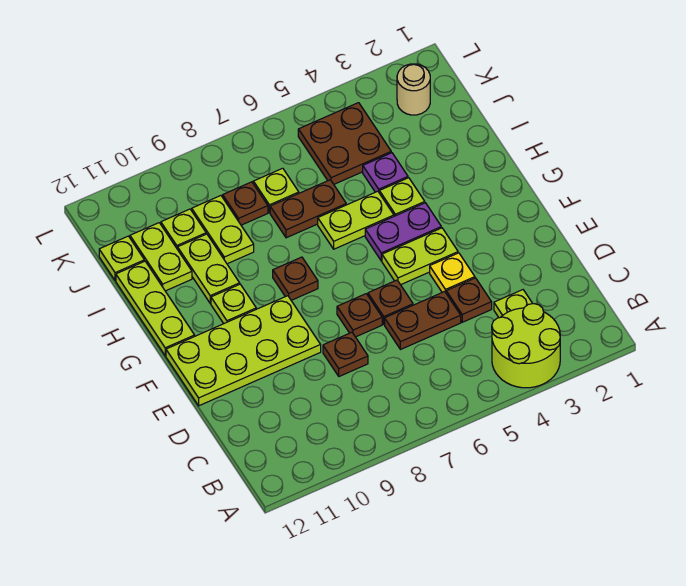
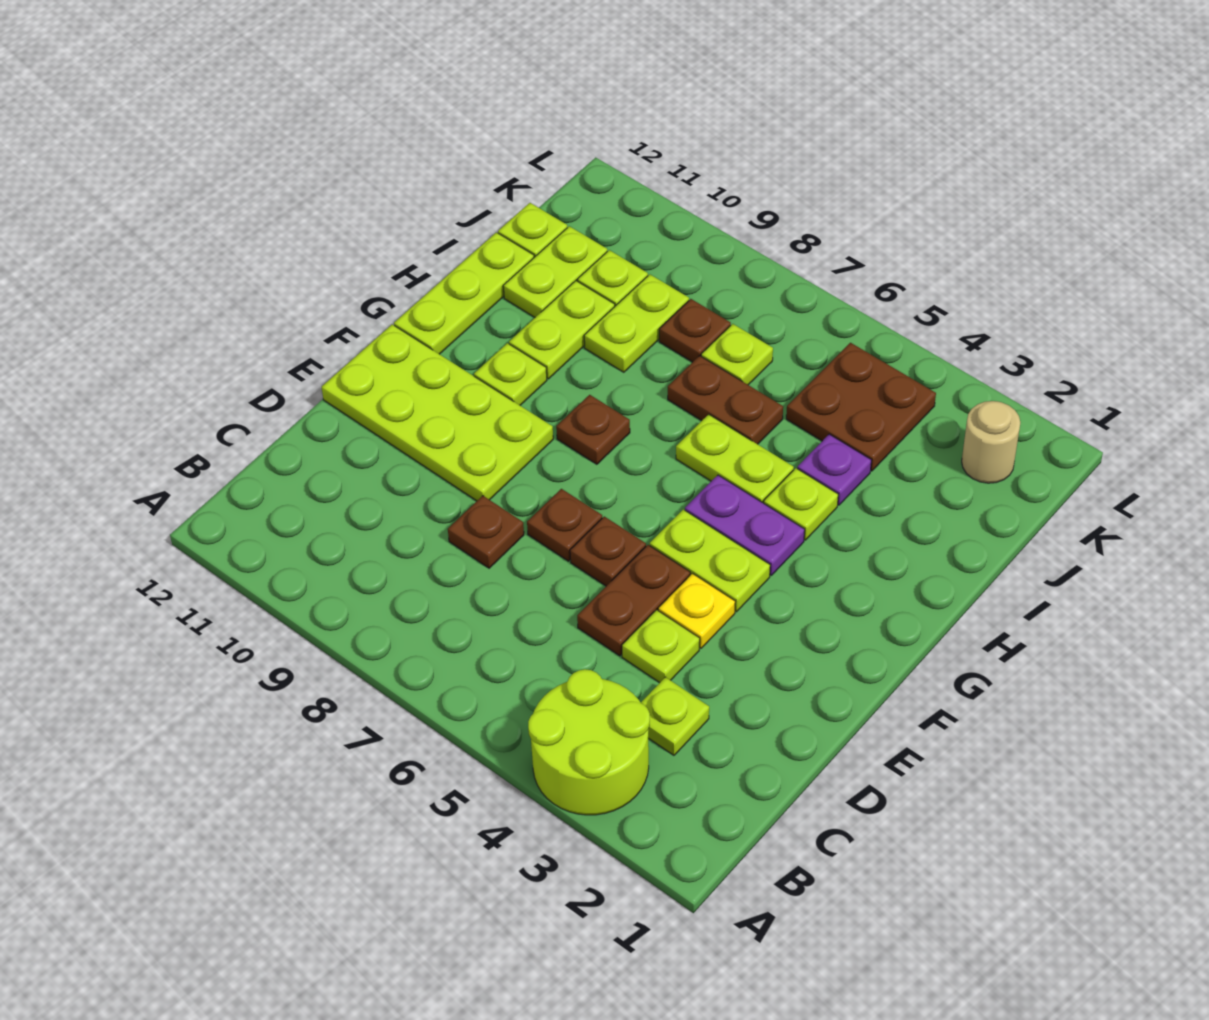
brown plate D4 level 1 -> lime plate D4 level 1
brown plate D5:D6 level 1 -> brown plate D5:E5 level 1

